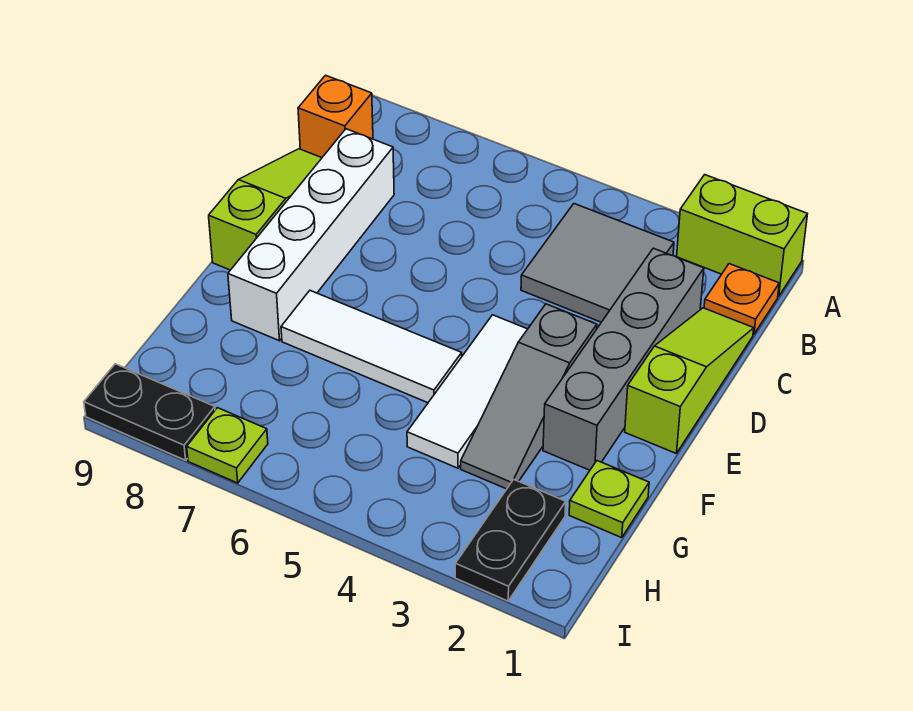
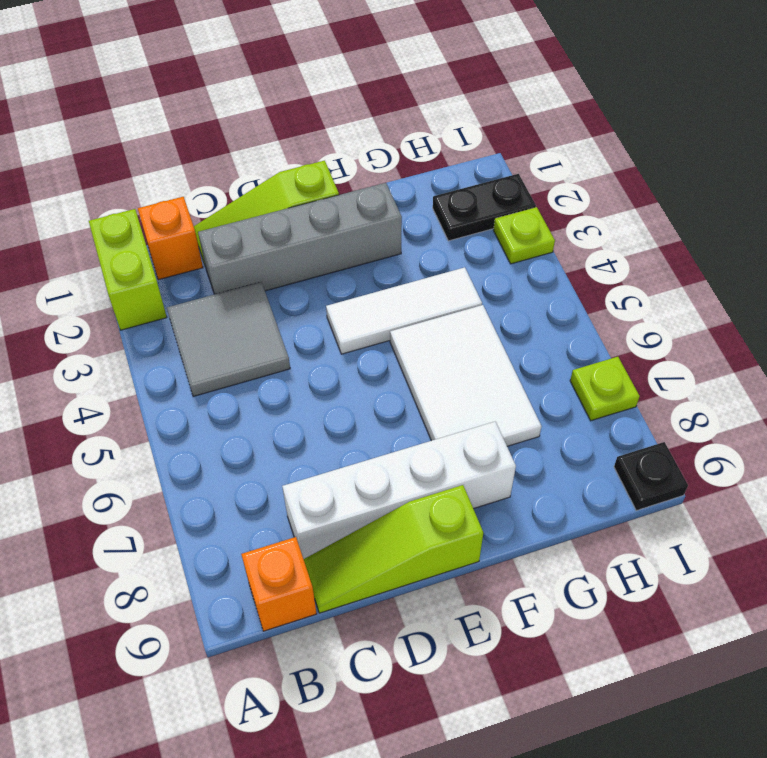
orange plate B1 level 1 -> orange brick B1 level 1
grey slope E3:G3 level 1 top E -> none
white tile F5:F7 level 1 -> white tile F5:G7 level 1
lime plate G1 level 1 -> lime plate I3 level 1
black plate I8:I9 level 1 -> black plate I9 level 1

